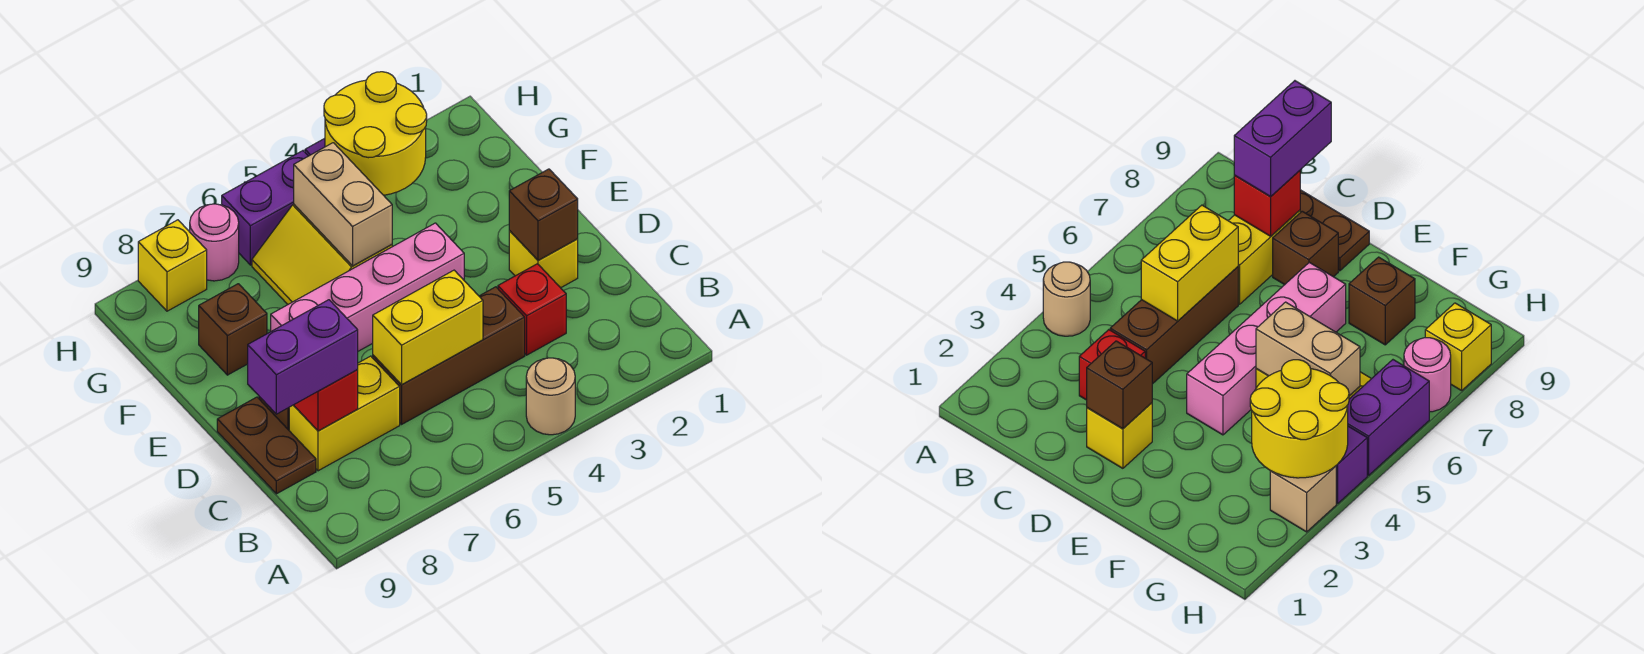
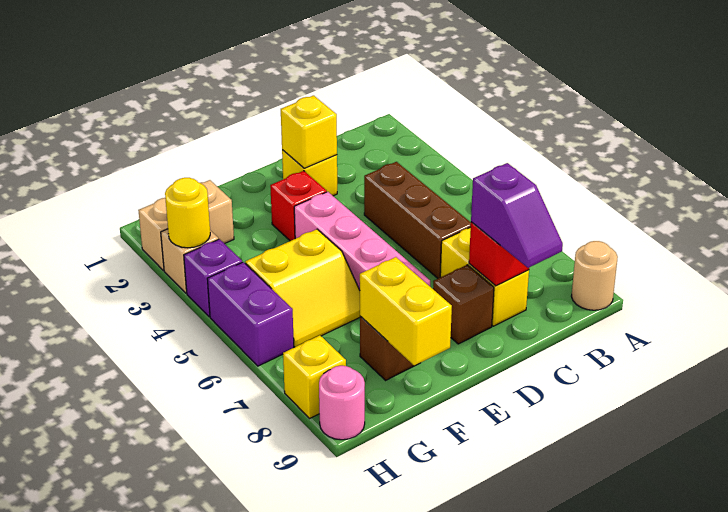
tan round brick A4 level 1 -> tan round brick A9 level 1
red brick C3 level 1 -> red brick E3 level 1
yellow brick C5:C6 level 2 -> yellow brick F8:F9 level 2
purple brick C8:C9 level 3 -> purple slope C8:C9 level 3 top 8
brown plate C9:D9 level 1 -> none
brown brick D2 level 2 -> yellow brick D2 level 2
tan brick F5:G5 level 2 -> tan brick G2:H2 level 1
yellow round brick G3:H4 level 2 -> yellow round brick H3 level 2
pink round brick H7 level 1 -> pink round brick H9 level 1

